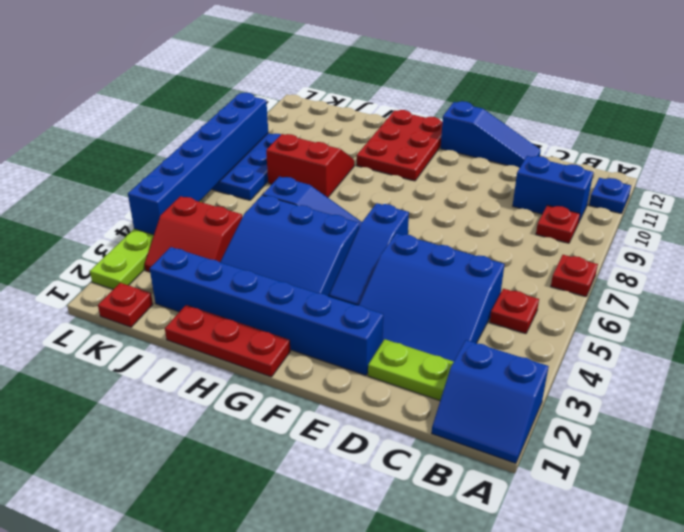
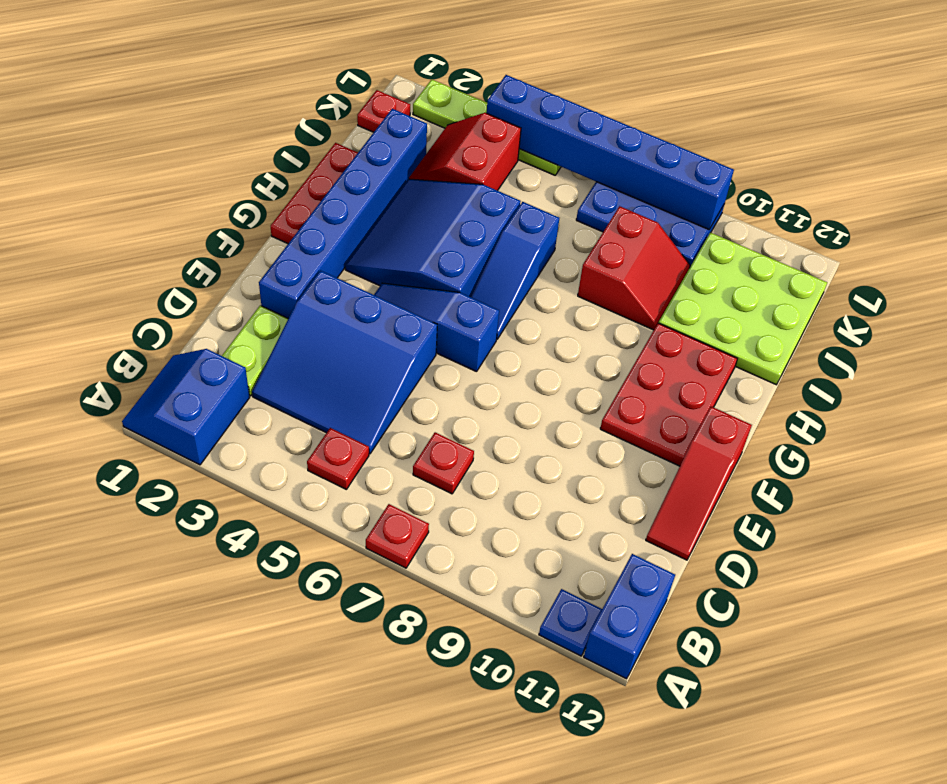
red plate B9 level 1 -> red plate C7 level 1
blue brick B10:C10 level 1 -> blue brick A12:B12 level 1
blue slope C3:E5 level 1 top 5 -> blue slope C3:E5 level 1 top E
blue slope D12:F12 level 1 top F -> red slope D12:F12 level 1 top F
red plate G10:H12 level 1 -> red plate F10:H11 level 1
none -> lime plate I10:K12 level 1

